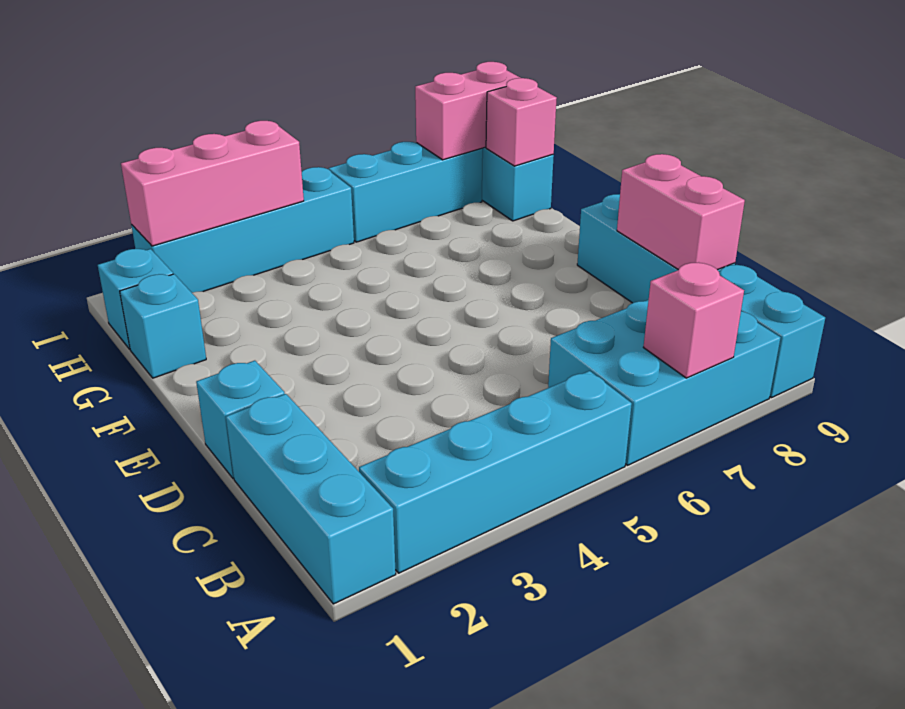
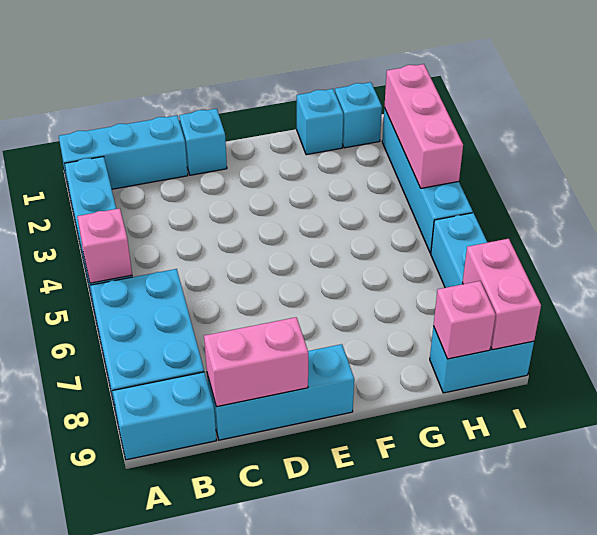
pink brick A7 level 2 -> pink brick A5 level 2

